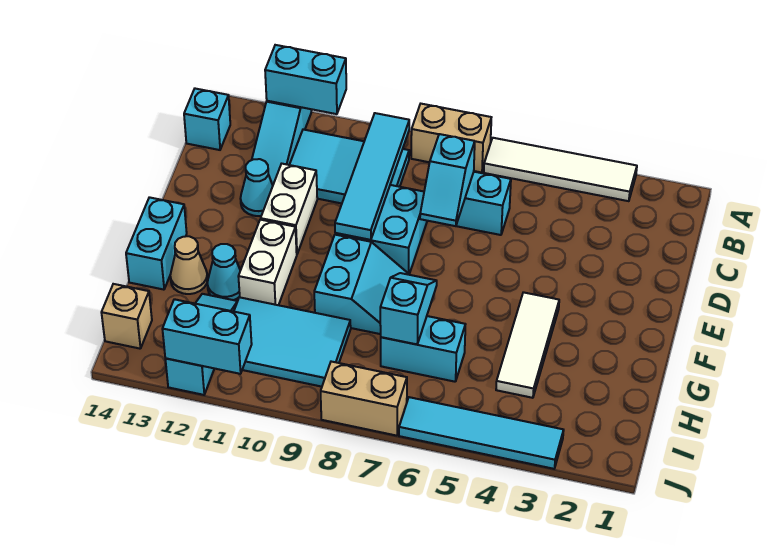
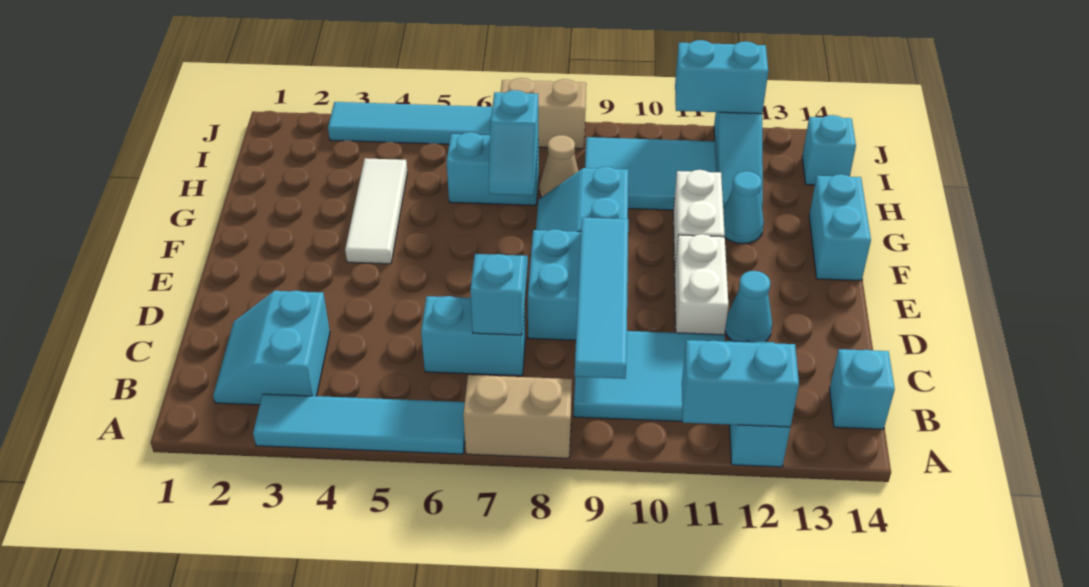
white tile A3:A6 level 1 -> cyan tile A3:A6 level 1
none -> cyan slope B2:C3 level 1 top 3
tan cone G13 level 1 -> tan cone H8 level 1
tan brick I14 level 1 -> cyan brick I14 level 1

